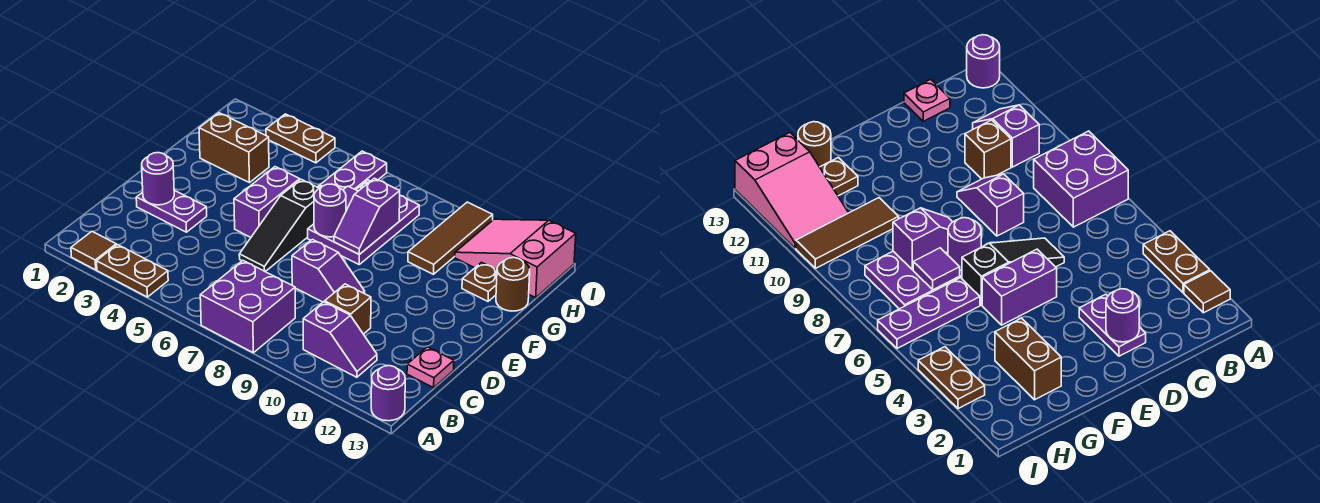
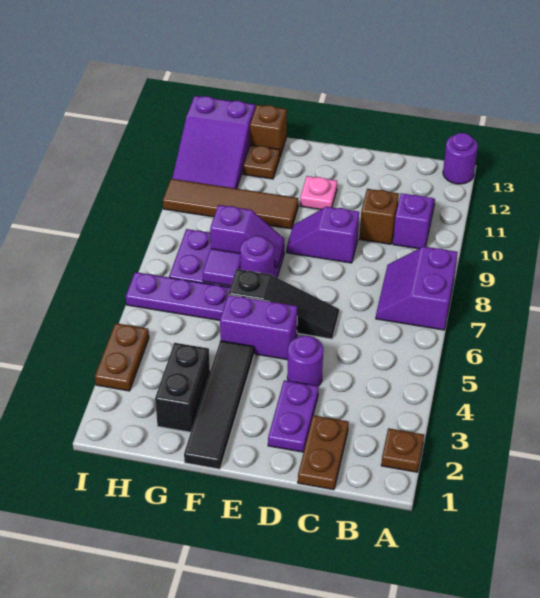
brown tile A2 level 1 -> brown plate A2 level 1
brown plate A3:A4 level 1 -> brown plate C1:C2 level 1
purple brick A7:B8 level 1 -> purple slope A7:B8 level 1 top A
pink plate C13 level 1 -> pink plate E11 level 1
purple round brick D2 level 2 -> purple round brick D4 level 1
purple slope D8:D9 level 1 top 8 -> purple slope D9:E9 level 1 top D
none -> black tile F1:F4 level 1
brown brick G2:G3 level 1 -> black brick G2:G3 level 1
brown tile G10:I10 level 1 -> brown tile F10:I10 level 1
brown round brick G13 level 1 -> brown brick G13 level 1
pink slope H11:I13 level 1 top 13 -> purple slope H11:I13 level 1 top 13

